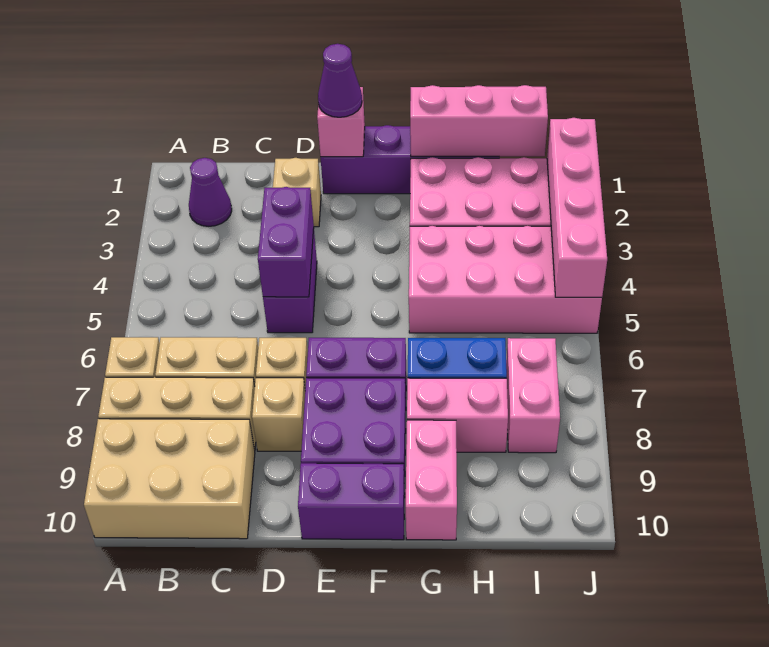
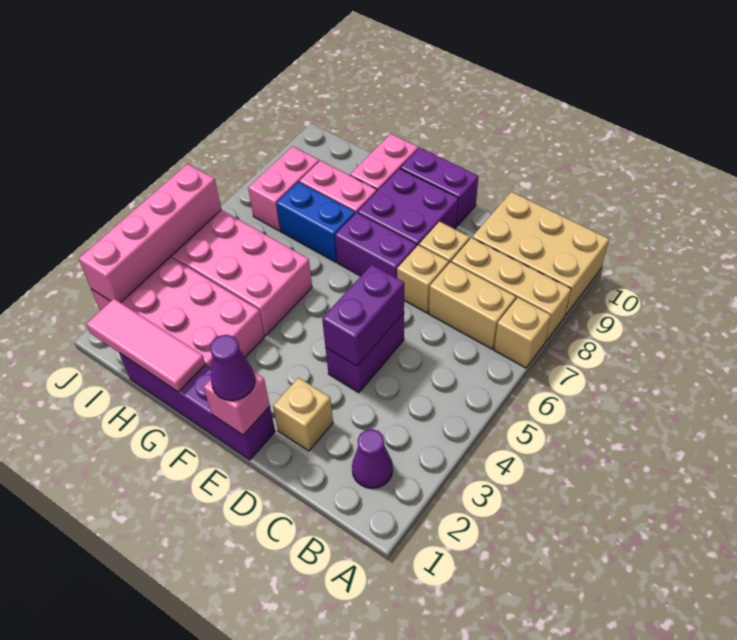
pink brick G1:I1 level 2 -> pink tile G1:I1 level 2

